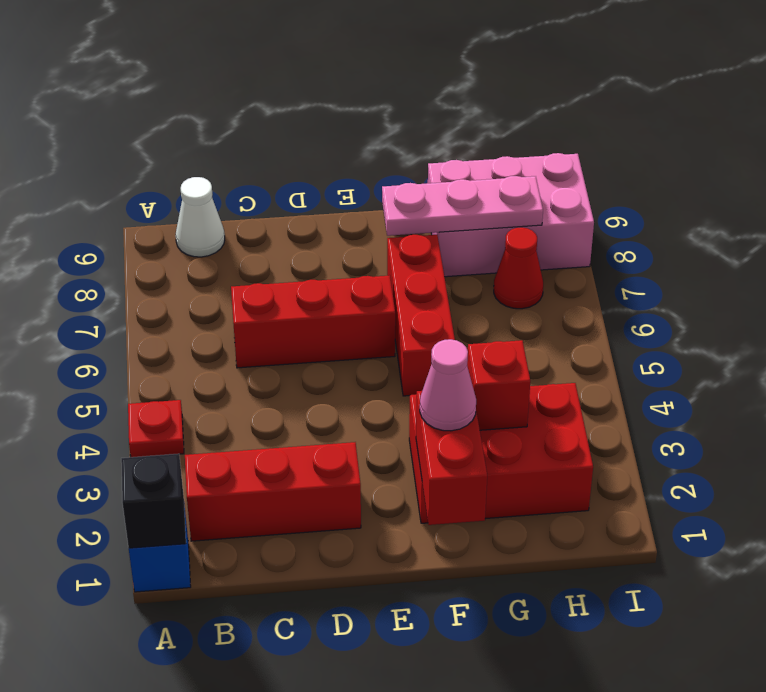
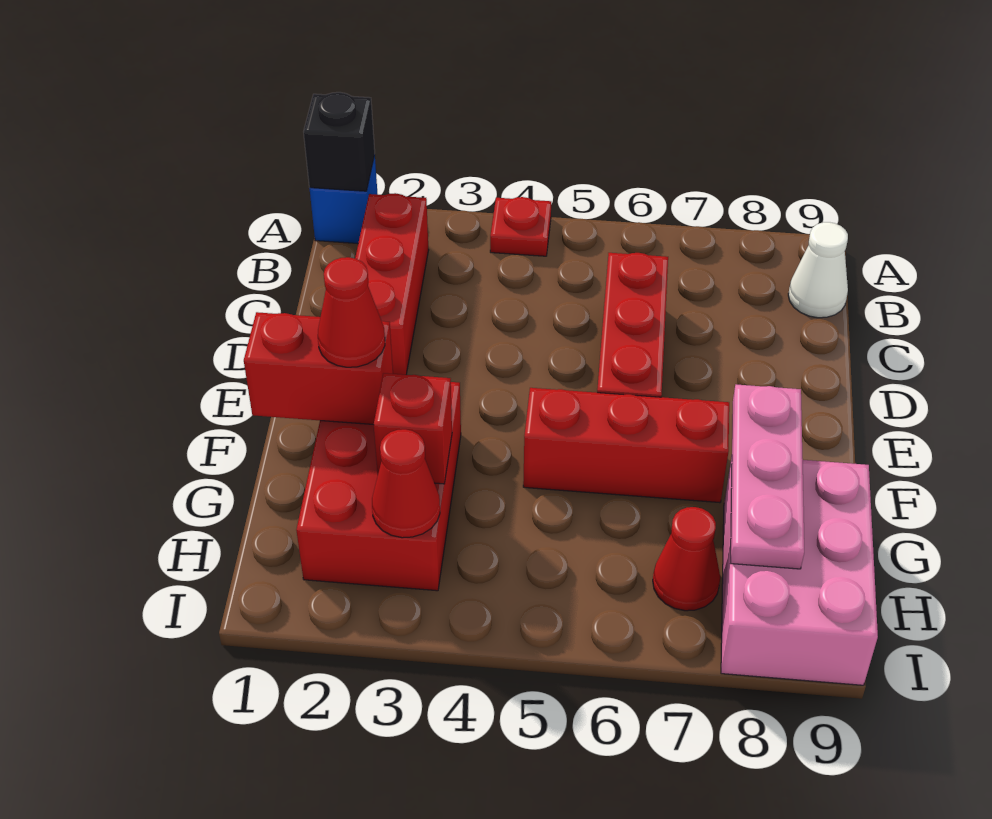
pink cone F2 level 3 -> red cone F2 level 3
none -> red cone H3 level 2

